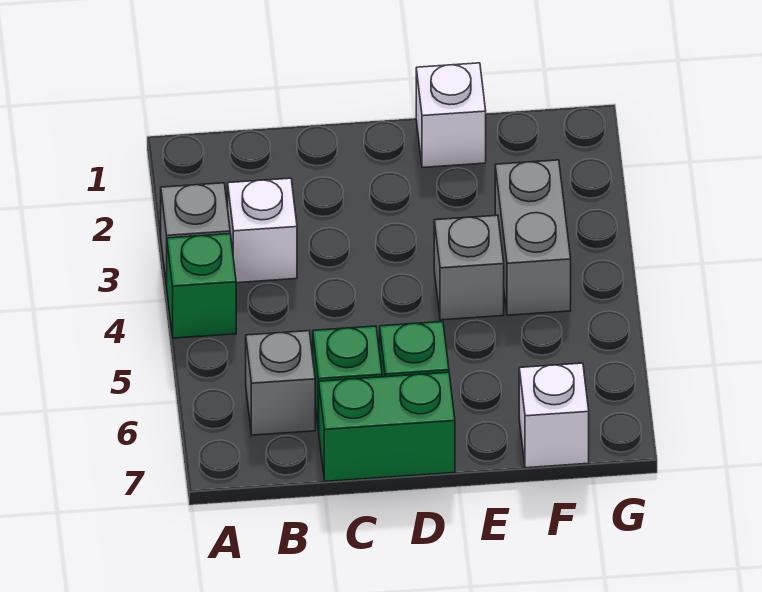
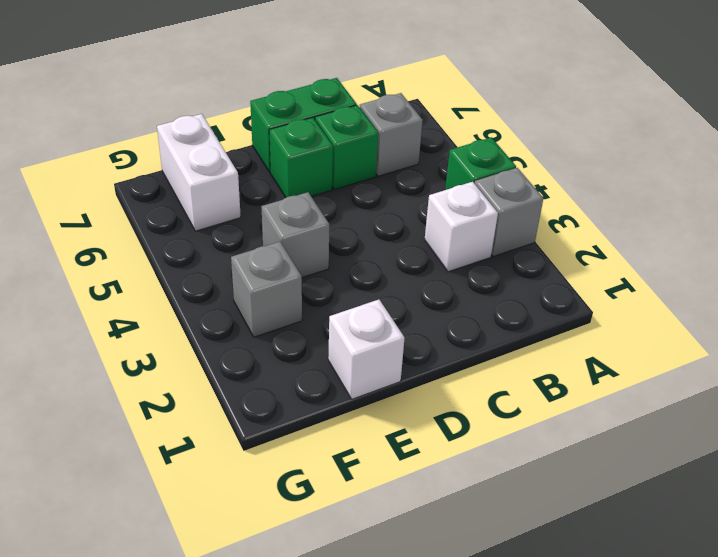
grey brick F3:F4 level 1 -> grey brick F3 level 1
white brick F7 level 1 -> white brick F6:F7 level 1

